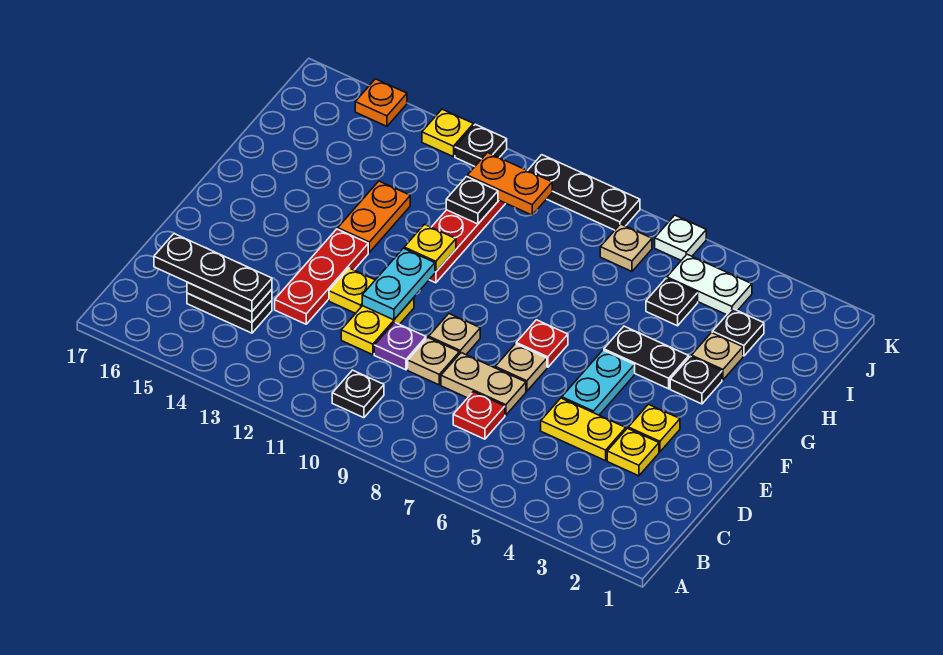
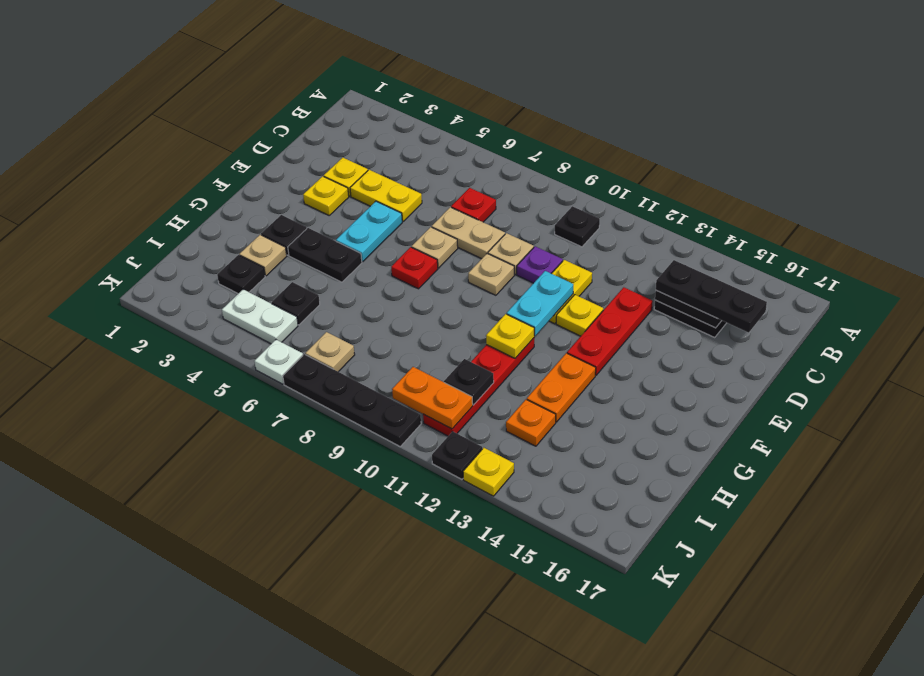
black plate K8:K10 level 1 -> black plate K7:K10 level 1
orange plate K15 level 1 -> orange plate I13 level 1

